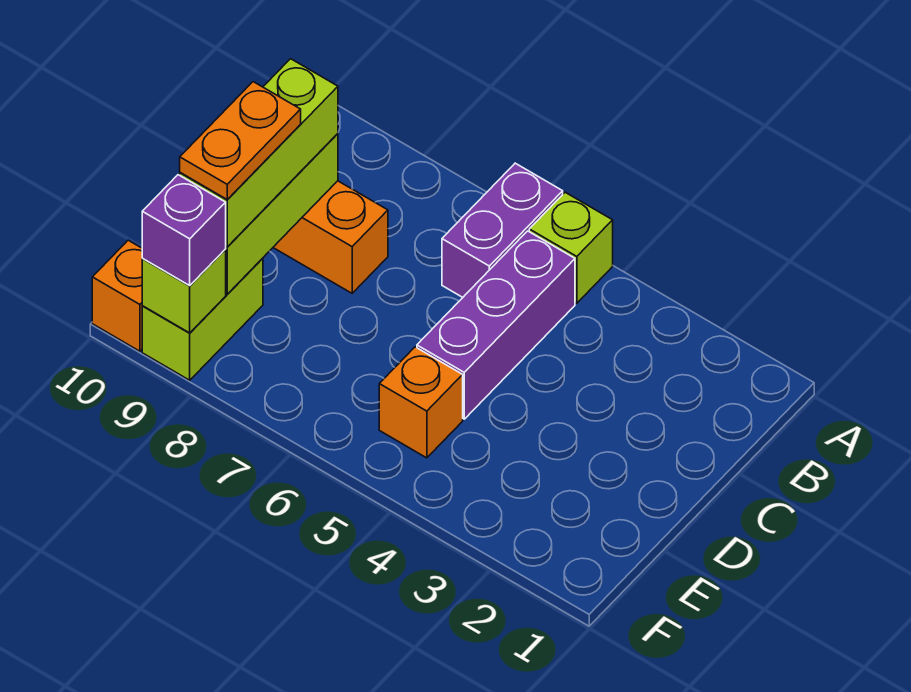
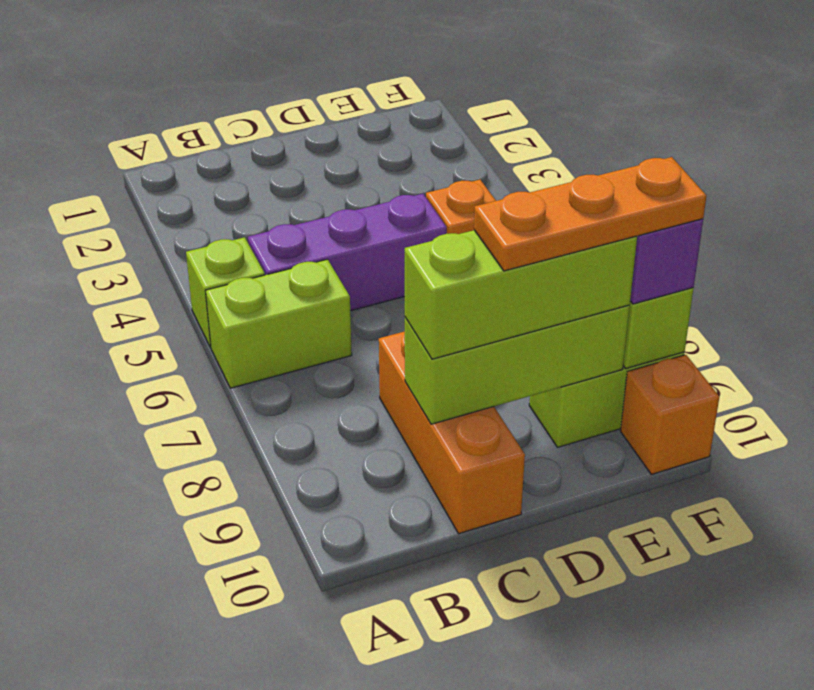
purple brick A6:B6 level 1 -> lime brick A6:B6 level 1
orange plate D9:E9 level 4 -> orange plate D9:F9 level 4

